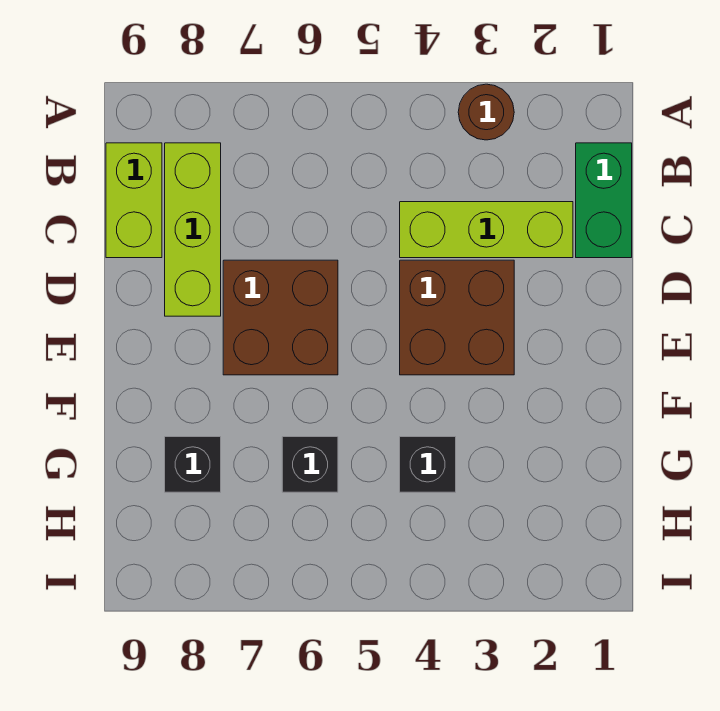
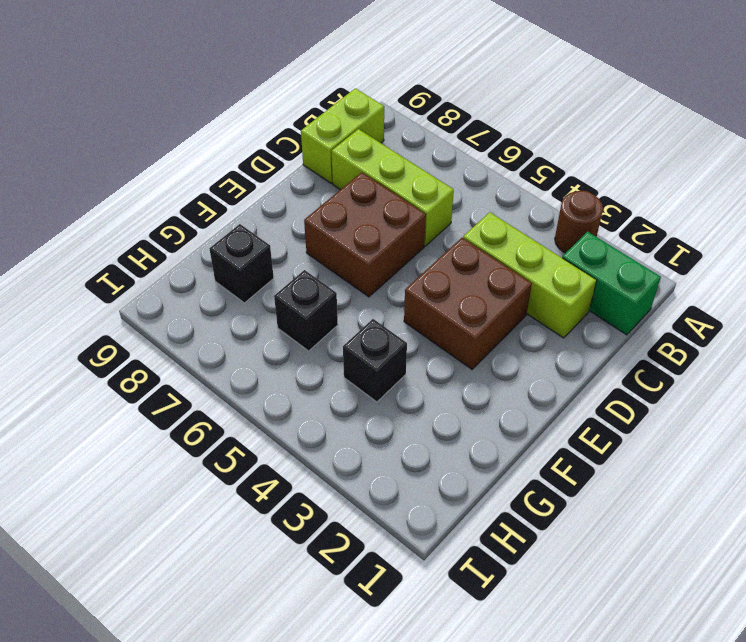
green brick B1:C1 level 1 -> green brick B1:B2 level 1
lime brick B8:D8 level 1 -> lime brick C6:C8 level 1

